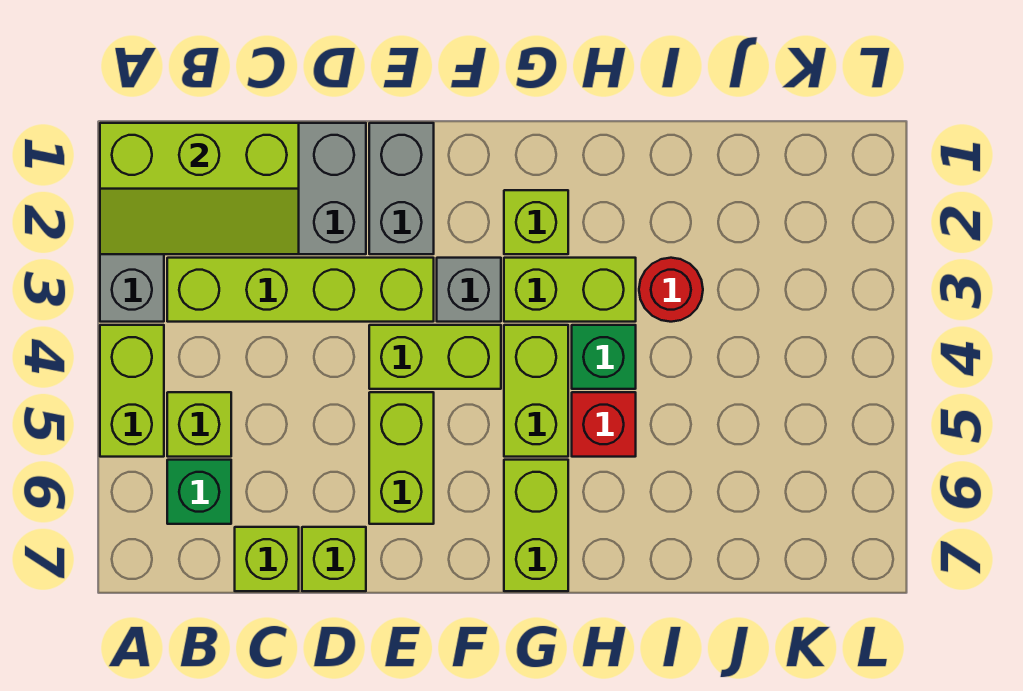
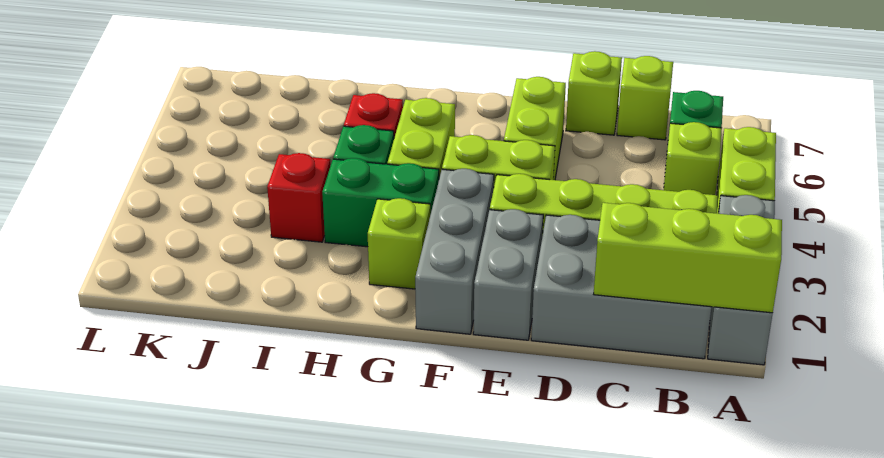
grey brick F3 level 1 -> grey brick F1:F3 level 1
lime brick G3:H3 level 1 -> green brick G3:H3 level 1
lime brick G6:G7 level 1 -> none
red round brick I3 level 1 -> red brick I3 level 1

